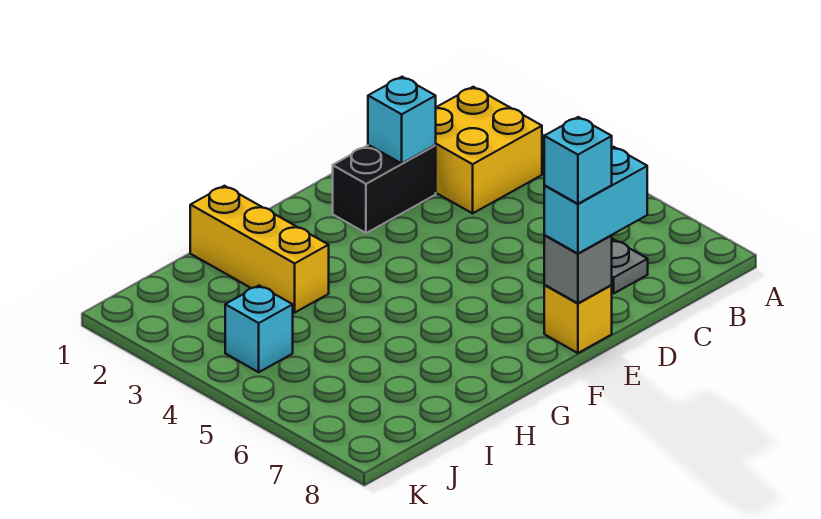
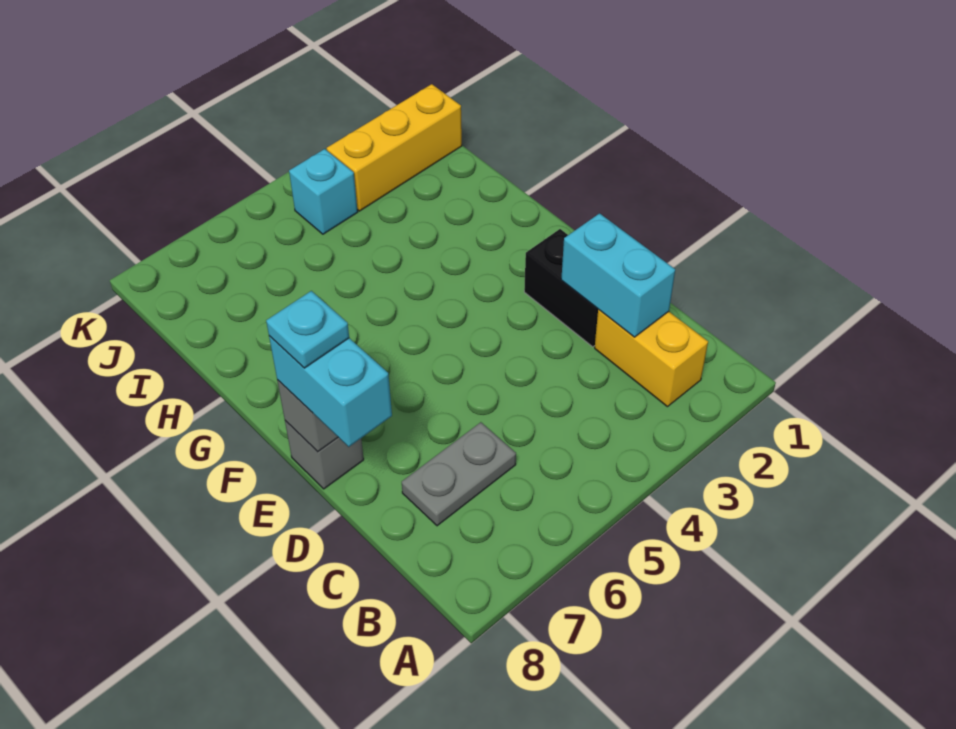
yellow brick B2:C3 level 1 -> yellow brick B2:C2 level 1
cyan brick D2 level 2 -> cyan brick C2:D2 level 2
yellow brick E8 level 1 -> grey brick E8 level 1
cyan brick E8 level 4 -> cyan plate E8 level 4
yellow brick H1:H3 level 1 -> yellow brick J1:J3 level 1

